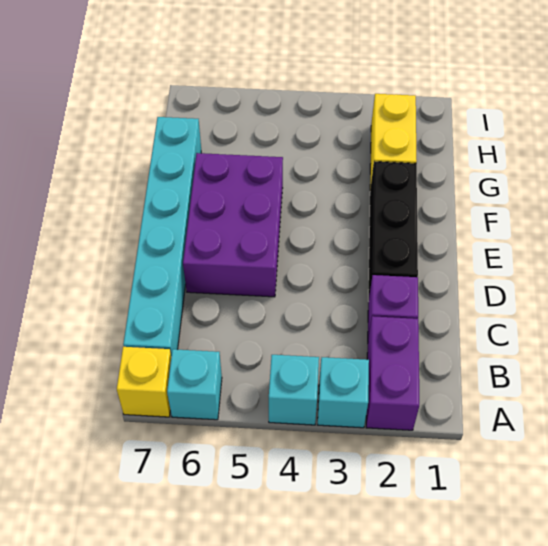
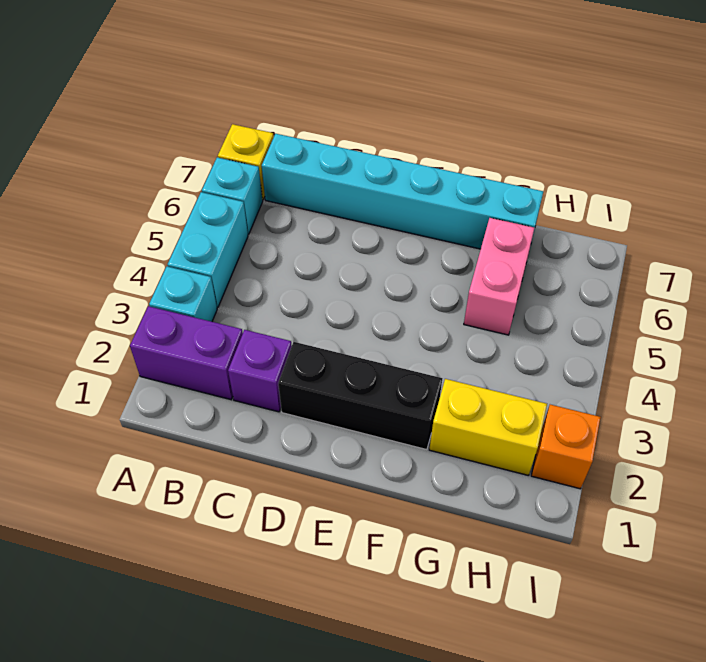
cyan brick A4 level 1 -> cyan brick A4:A5 level 1
purple brick D5:F6 level 1 -> none
none -> pink brick G5:G6 level 1
none -> orange brick I2 level 1

